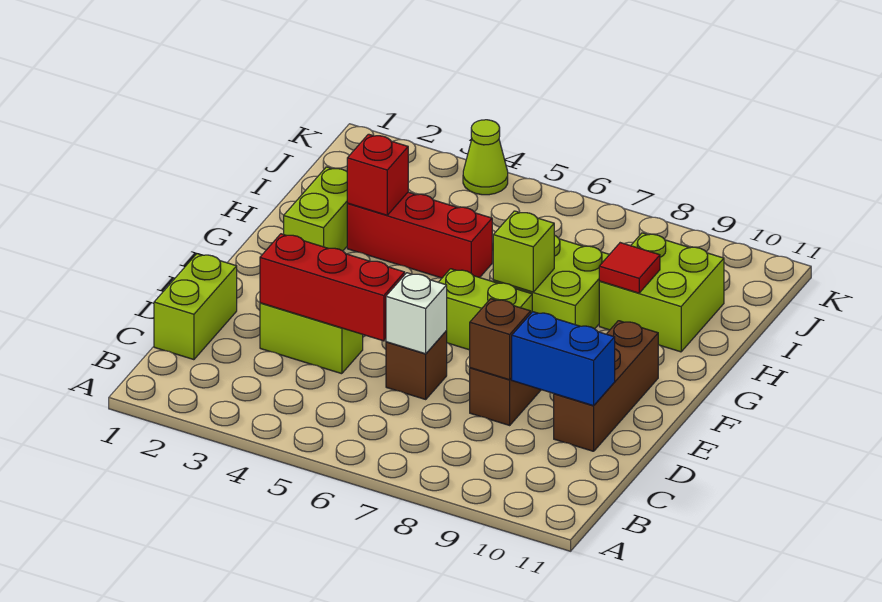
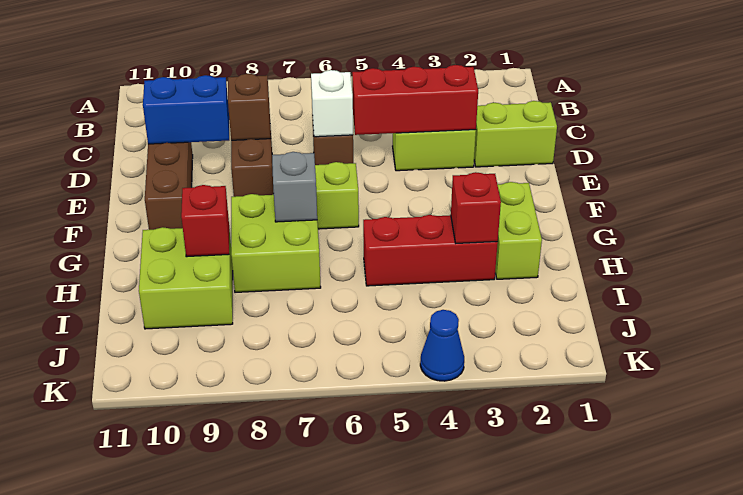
lime brick C1:D1 level 1 -> lime brick D1:D2 level 1
lime brick G7 level 2 -> grey brick G7 level 2
red tile H9 level 2 -> red brick H9 level 2
lime cone K4 level 1 -> blue cone K4 level 1

